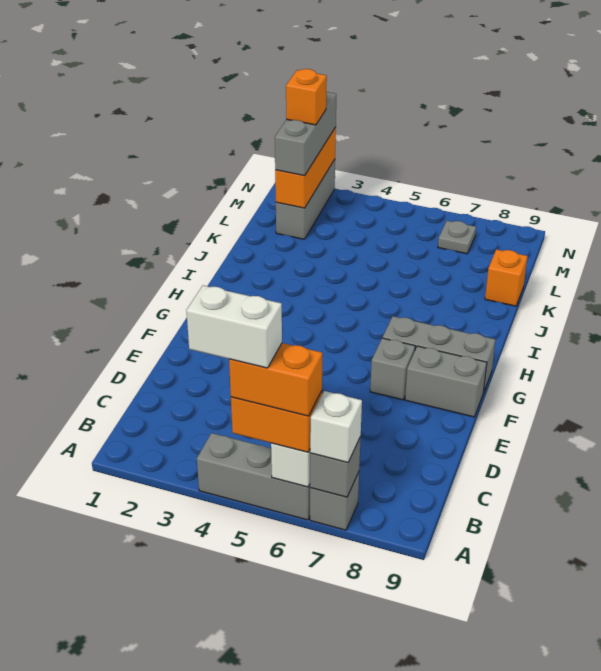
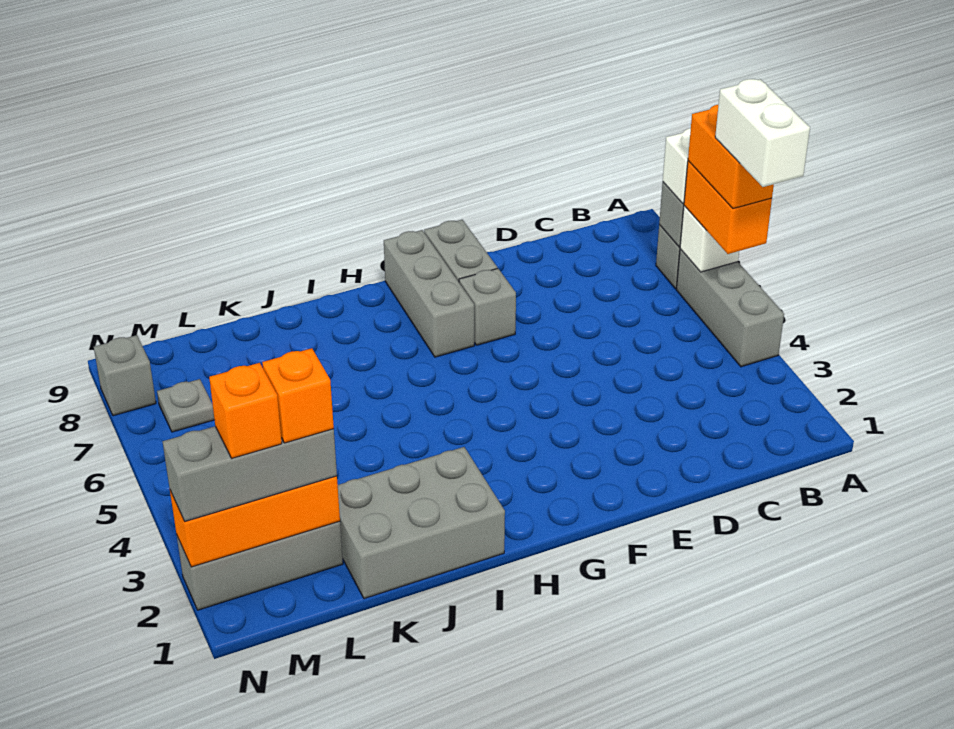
none -> grey brick I1:K2 level 1
orange brick K9 level 1 -> orange brick L2 level 4
none -> grey brick N8 level 1

